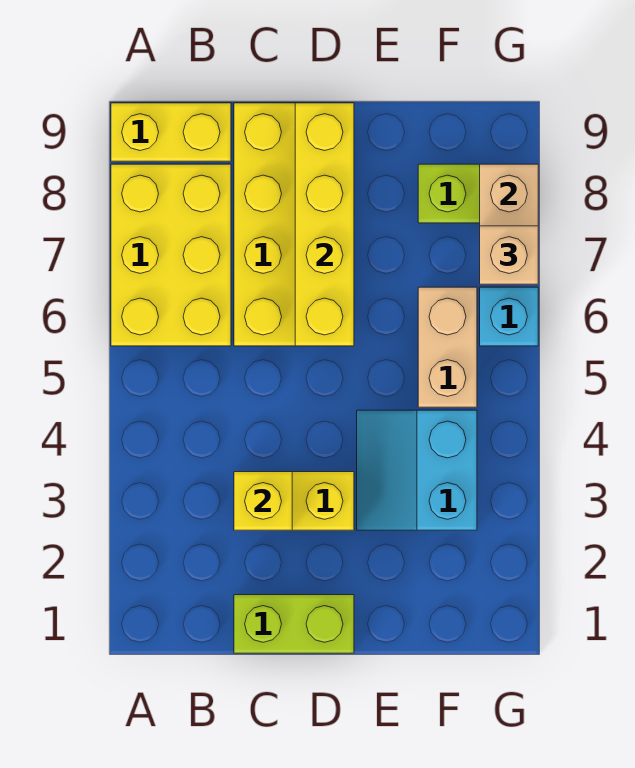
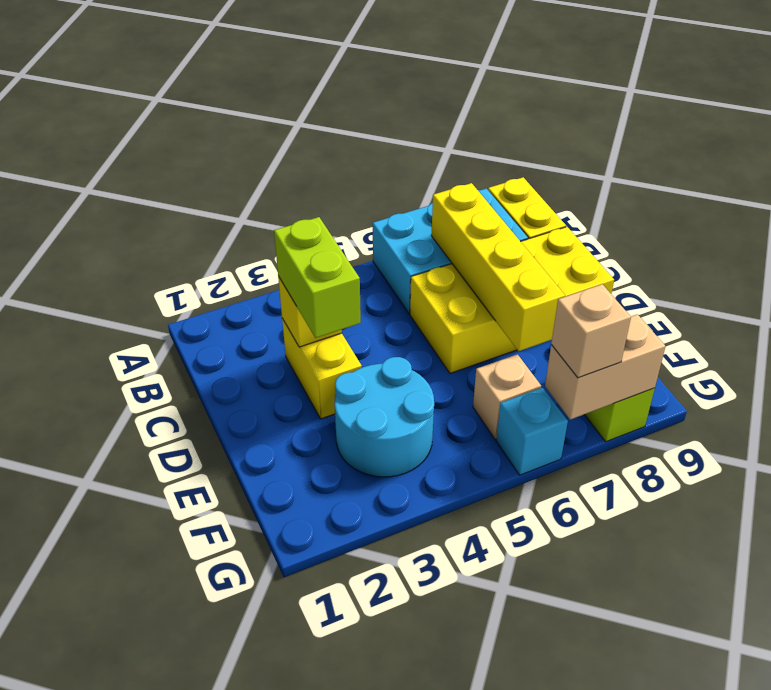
yellow brick A6:B8 level 1 -> cyan brick A6:B8 level 1
lime brick C1:D1 level 1 -> lime brick C3:D3 level 3
yellow brick D6:D9 level 2 -> yellow brick B7:E7 level 2
cyan slope E3:F4 level 1 top F -> cyan round brick E3:F4 level 1
tan brick F5:F6 level 1 -> tan brick F6 level 1

